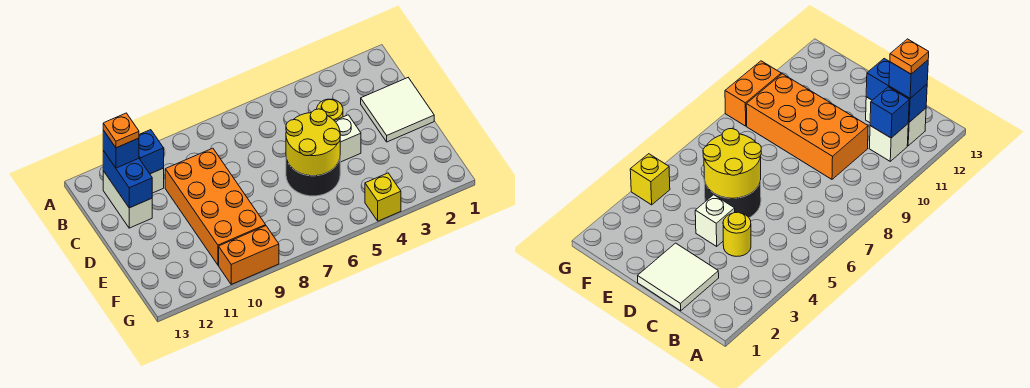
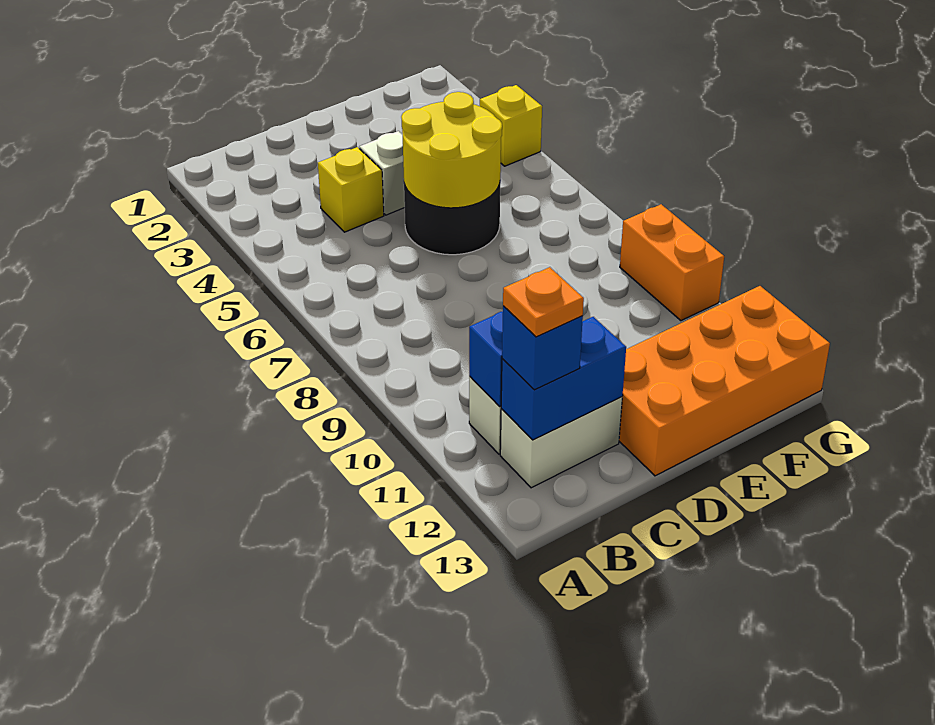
white tile C1:D2 level 1 -> none
yellow round brick C4 level 1 -> yellow brick C4 level 1
orange brick C9:F10 level 1 -> orange brick D12:G13 level 1

